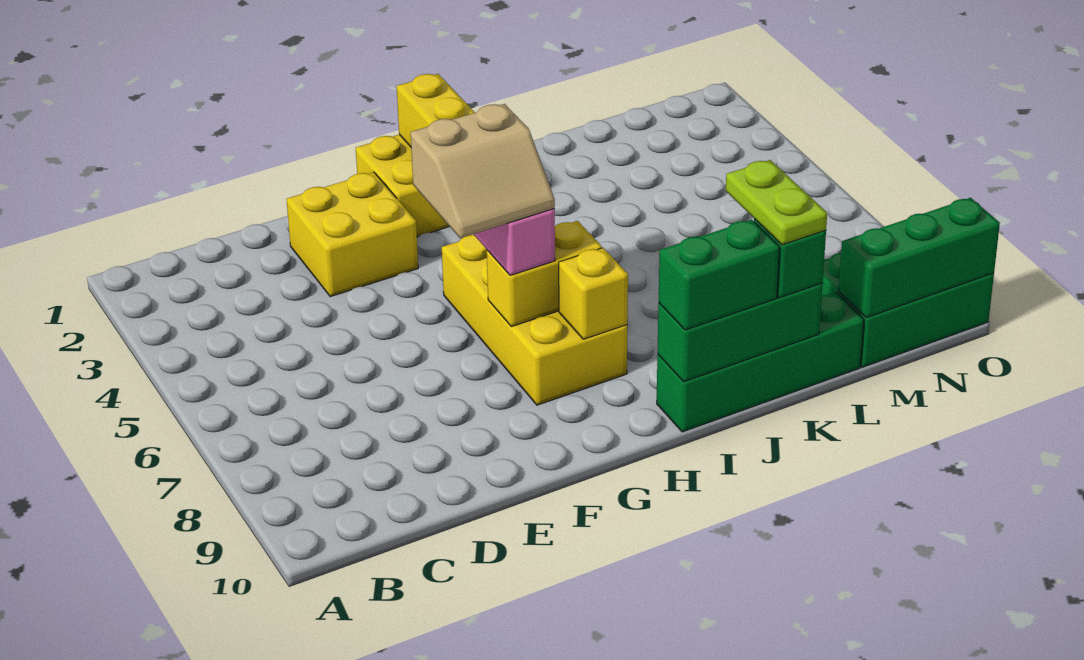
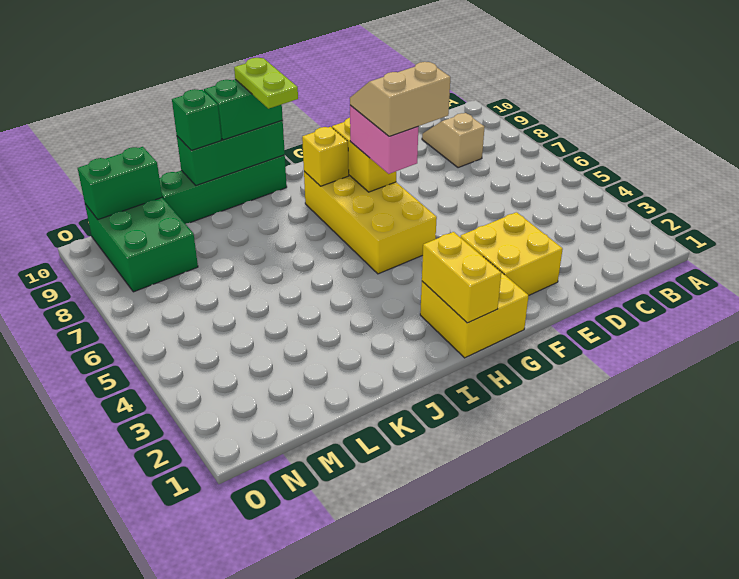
none -> tan slope C8:C9 level 1 top 8
yellow brick G7:H7 level 2 -> yellow brick G7:G8 level 2
lime plate K9:K10 level 4 -> lime plate I9:I10 level 4
green brick M9:O10 level 1 -> green brick M8:N10 level 1
green brick M10:O10 level 2 -> green brick M10:N10 level 2

